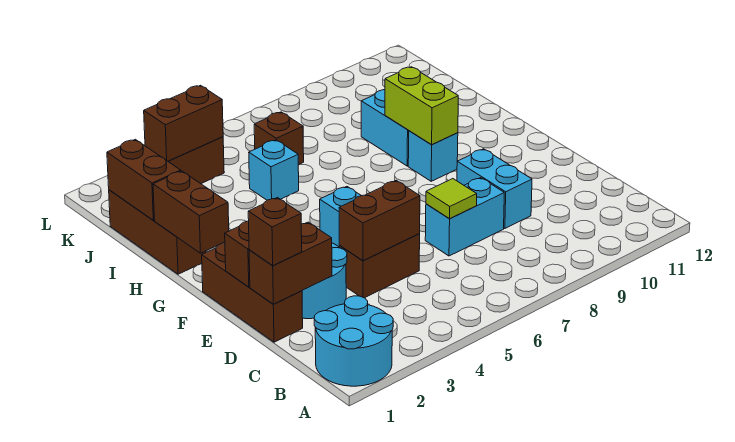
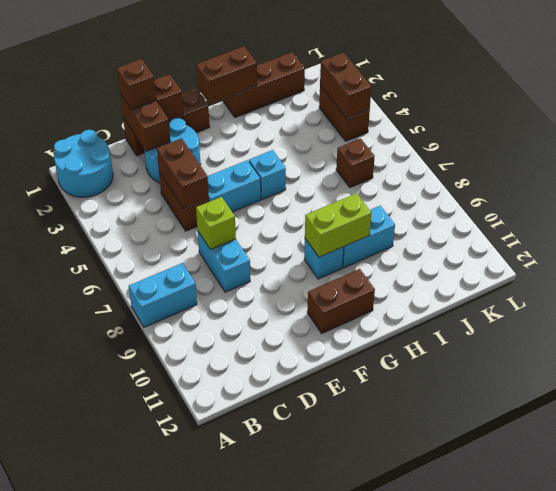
lime tile D7 level 2 -> lime brick D7 level 2
cyan brick D9:E9 level 1 -> cyan brick A8:B8 level 1
brown brick I1:J1 level 2 -> brown brick F11:G11 level 1
cyan brick I5 level 1 -> cyan brick G5 level 1

